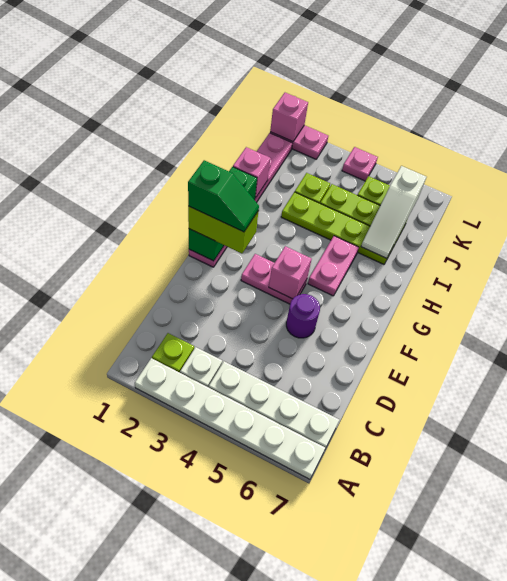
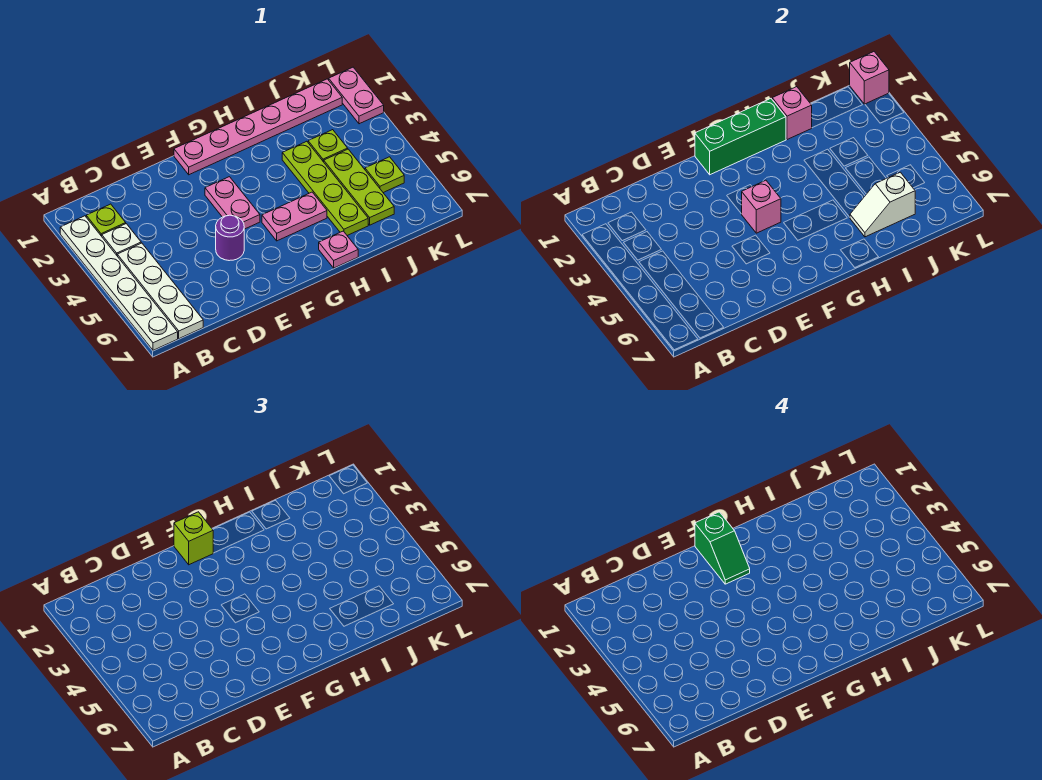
lime brick F1:F2 level 3 -> lime brick F1 level 3
white slope I6:K6 level 2 top K -> white slope I6:J6 level 2 top J
pink plate L4 level 1 -> pink plate H7 level 1

